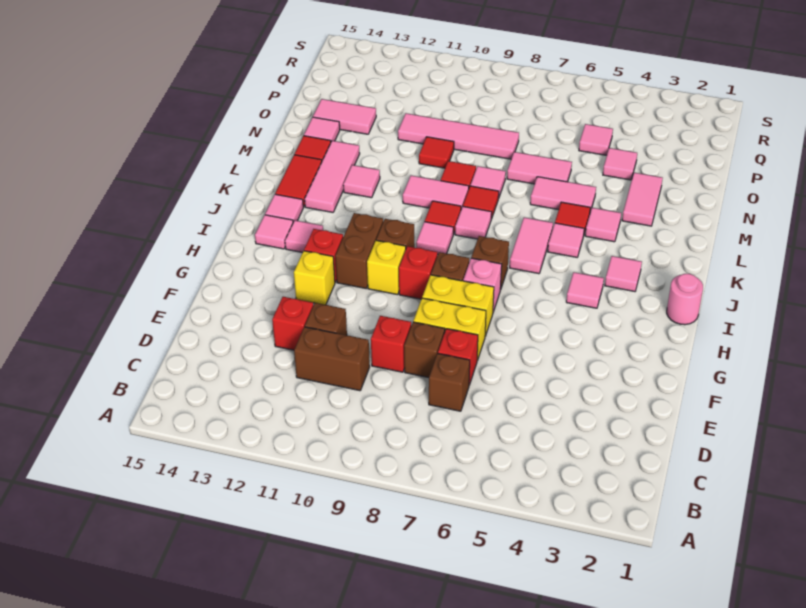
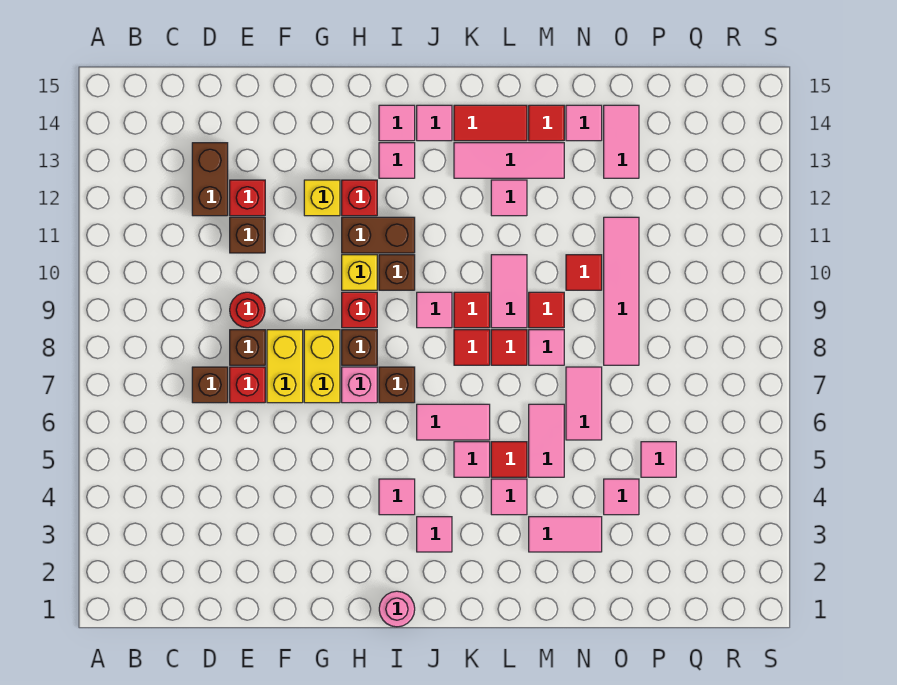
brown brick D10:D11 level 1 -> brown brick D12:D13 level 1
red brick E9 level 1 -> red round brick E9 level 1
pink tile K8 level 1 -> red tile K8 level 1

